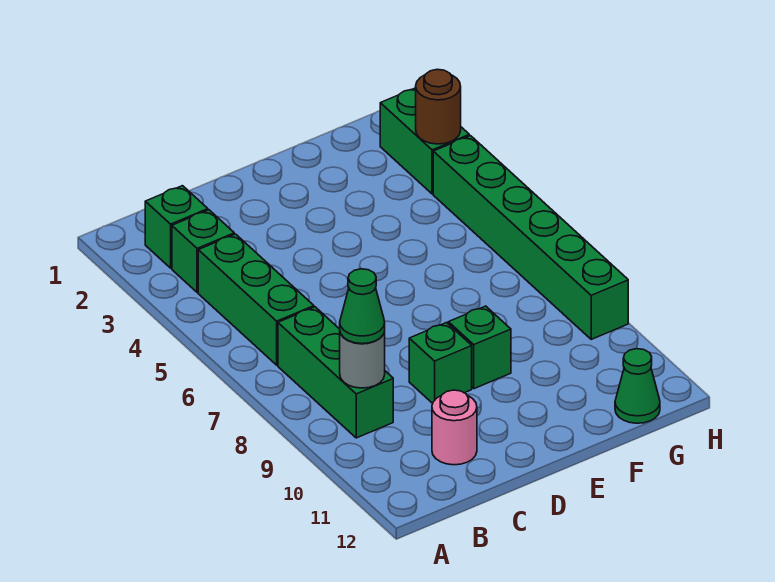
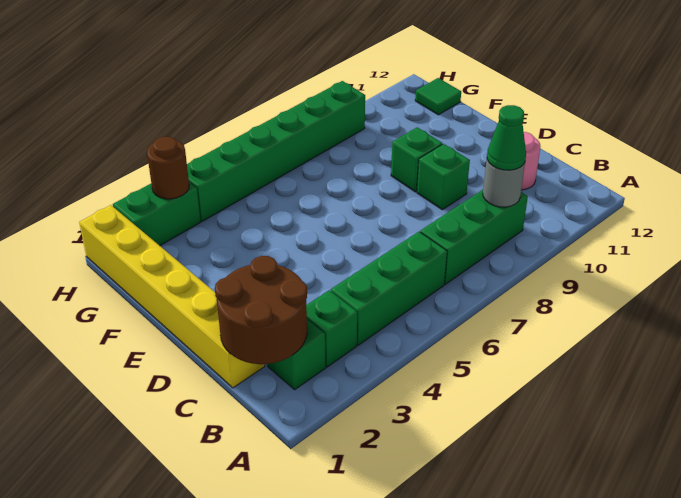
none -> brown round brick B1:C2 level 2
none -> yellow brick C1:H1 level 1
green cone G12 level 1 -> green tile G12 level 1

